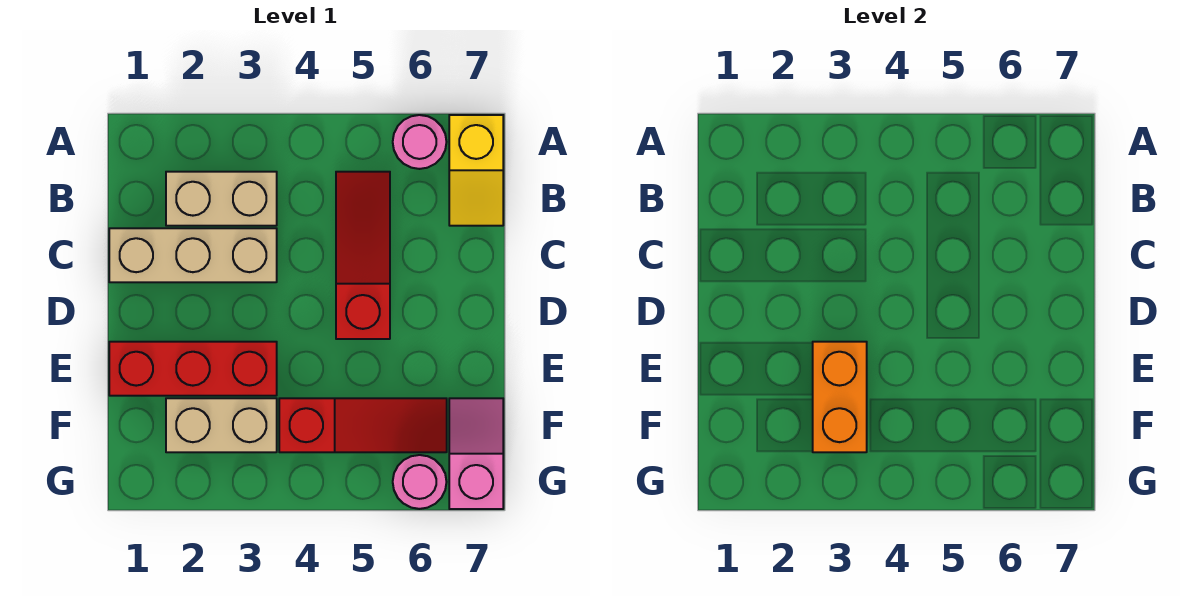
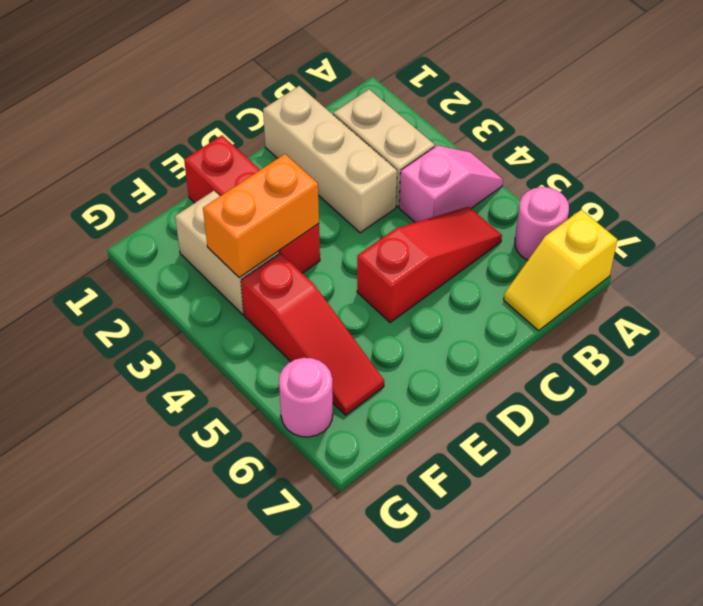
pink slope F7:G7 level 1 top G -> pink slope A4:B4 level 1 top B

